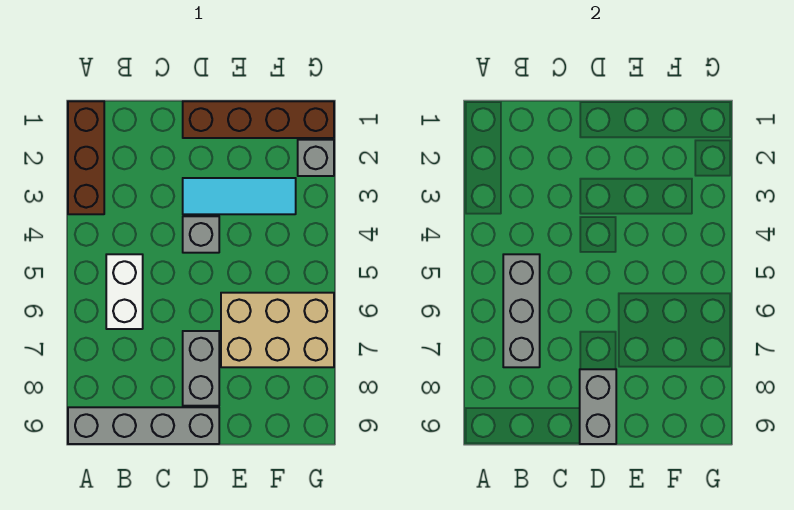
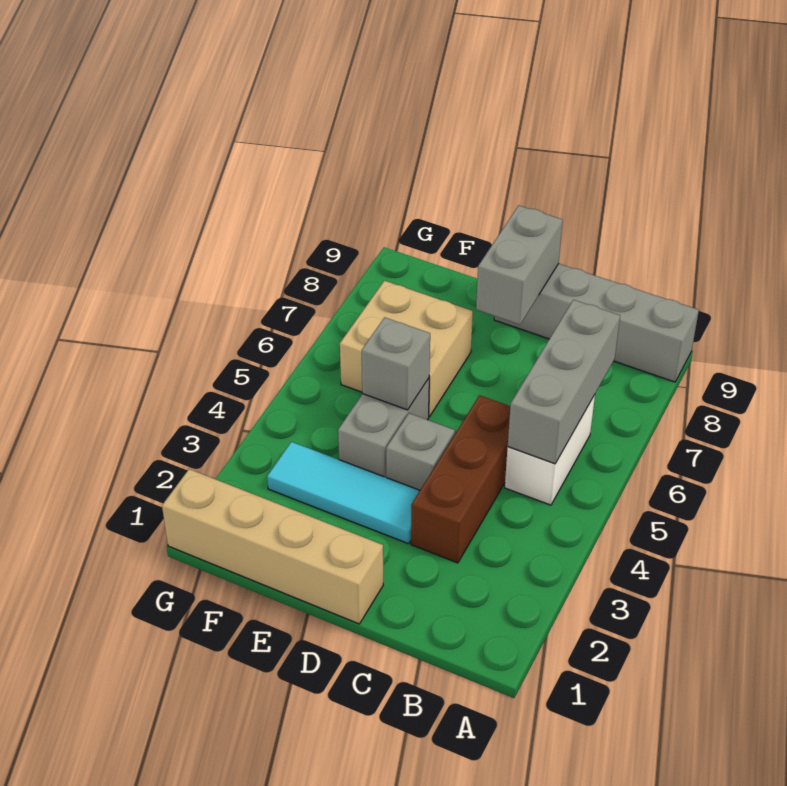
brown brick A1:A3 level 1 -> brown brick C3:C5 level 1
brown brick D1:G1 level 1 -> tan brick D1:G1 level 1
grey brick D7:D8 level 1 -> grey brick E4:E5 level 1
tan brick E6:G7 level 1 -> tan brick E6:F7 level 1
grey brick G2 level 1 -> grey brick E5 level 2

